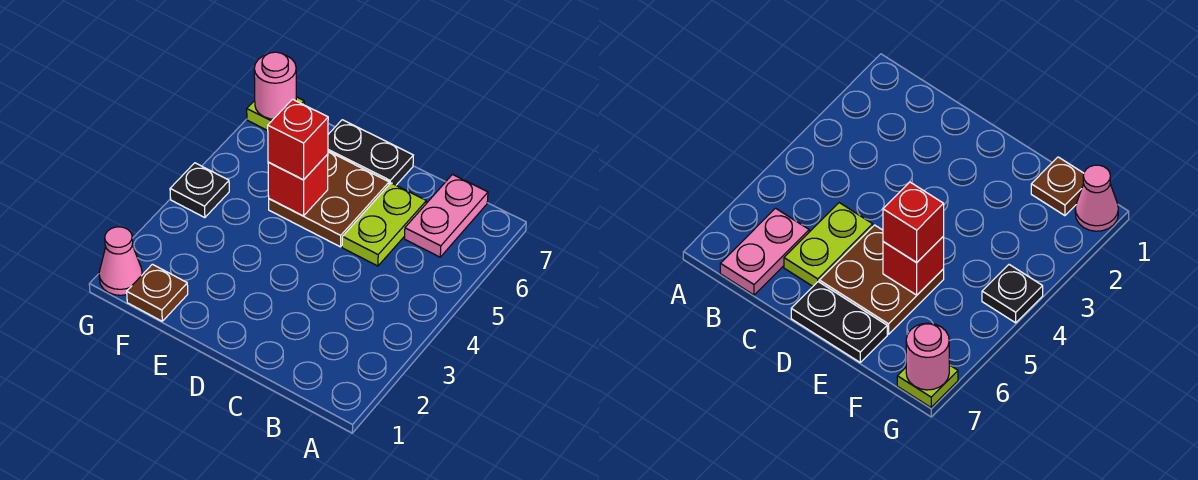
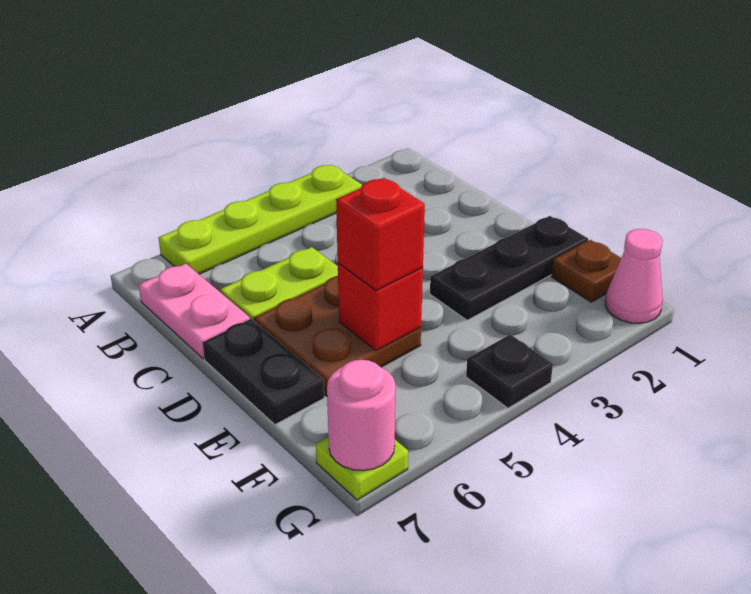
none -> lime plate A3:A6 level 1
pink plate B6:B7 level 1 -> pink plate B7:C7 level 1
none -> black plate E1:E3 level 1

